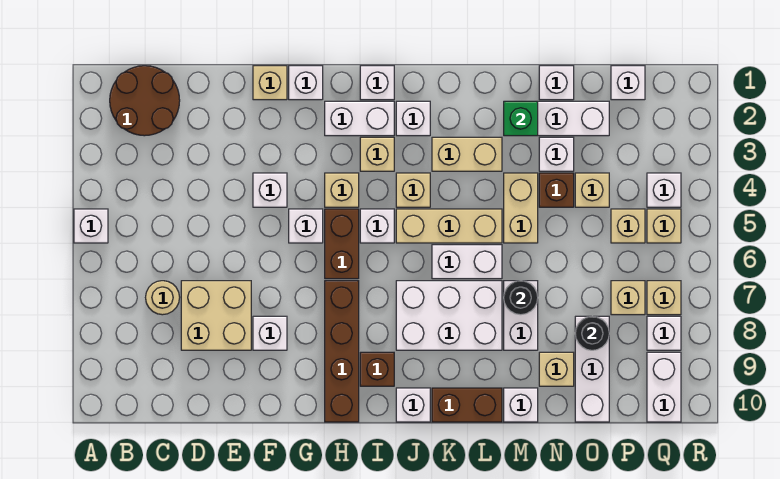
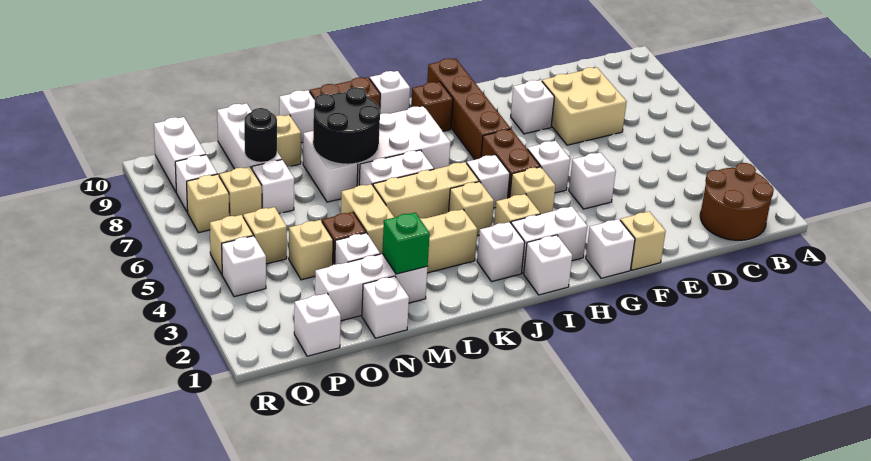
white brick A5 level 1 -> white brick O7 level 1
tan round brick C7 level 1 -> none
black round brick M7 level 2 -> black round brick L7:M8 level 2

